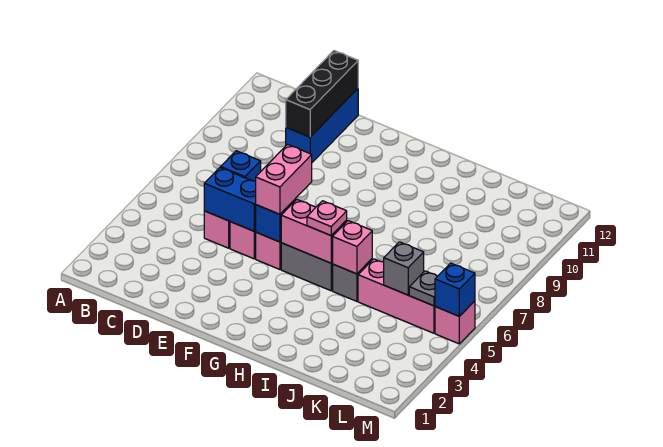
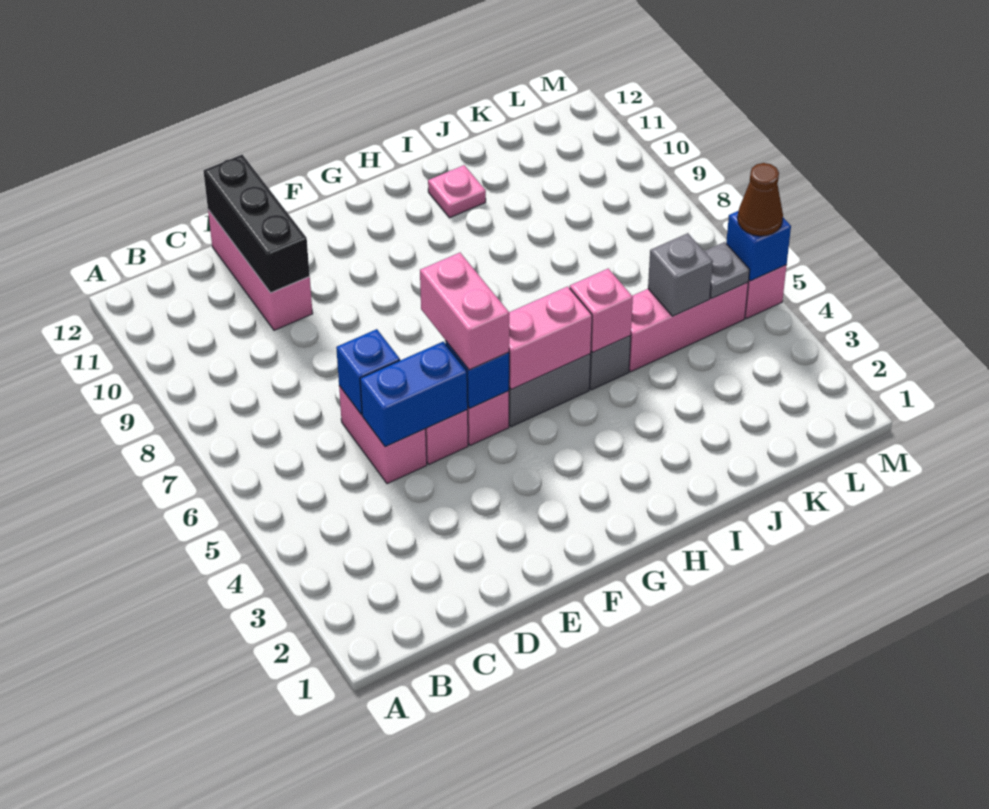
blue brick D10:D12 level 1 -> pink brick D10:D12 level 1
pink plate H5 level 3 -> pink plate I11 level 1
none -> brown cone M5 level 3

